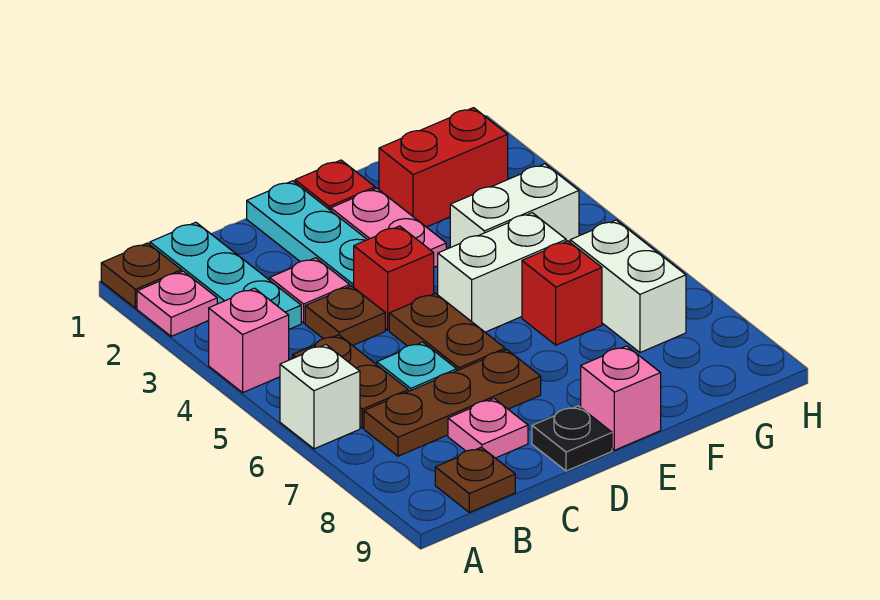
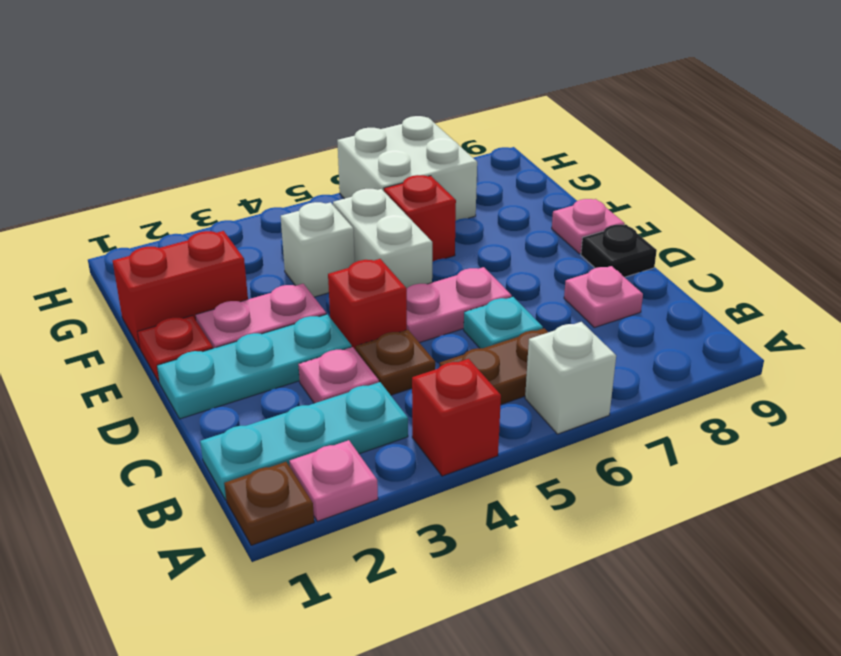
pink brick A4 level 1 -> red brick A4 level 1
brown plate B7:D7 level 1 -> none
brown plate B9 level 1 -> none
brown plate D5:D6 level 1 -> pink plate D5:D6 level 1
pink brick E9 level 1 -> pink plate E9 level 1
red brick F2:G2 level 1 -> red brick F1:F2 level 1
white brick F4:G4 level 1 -> white brick F4 level 1
white brick G6:G7 level 1 -> white brick G6:H7 level 1

